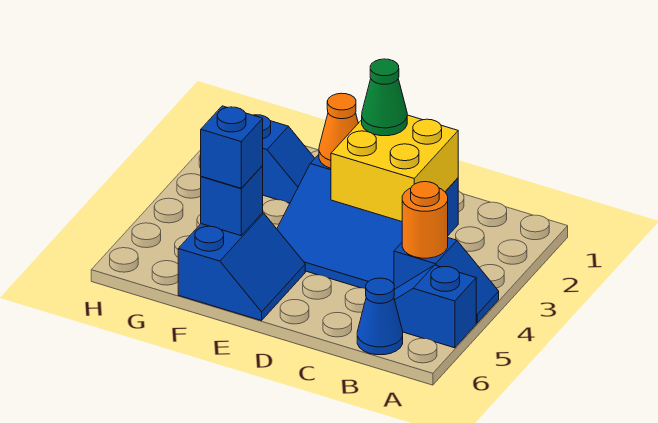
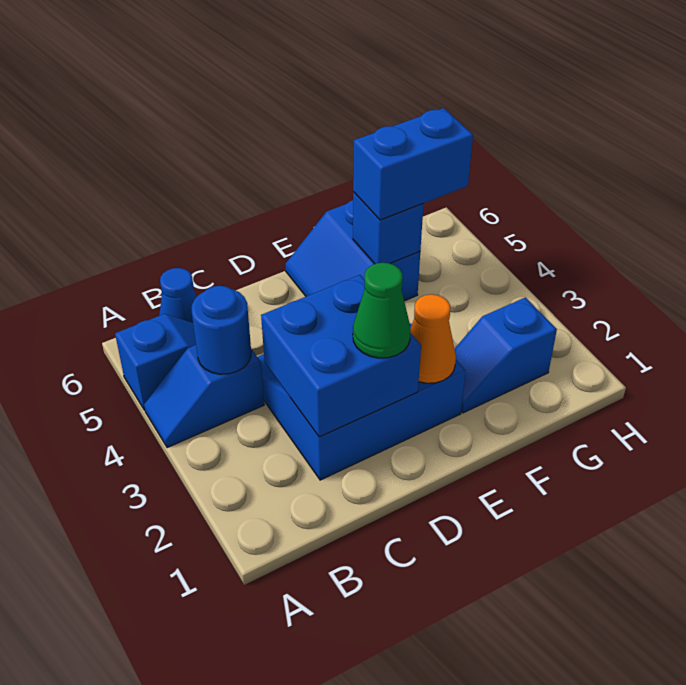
orange round brick B4 level 2 -> blue round brick B4 level 2
yellow brick C2:D3 level 2 -> blue brick C2:D3 level 2
blue brick F5 level 3 -> blue brick F5:G5 level 3

